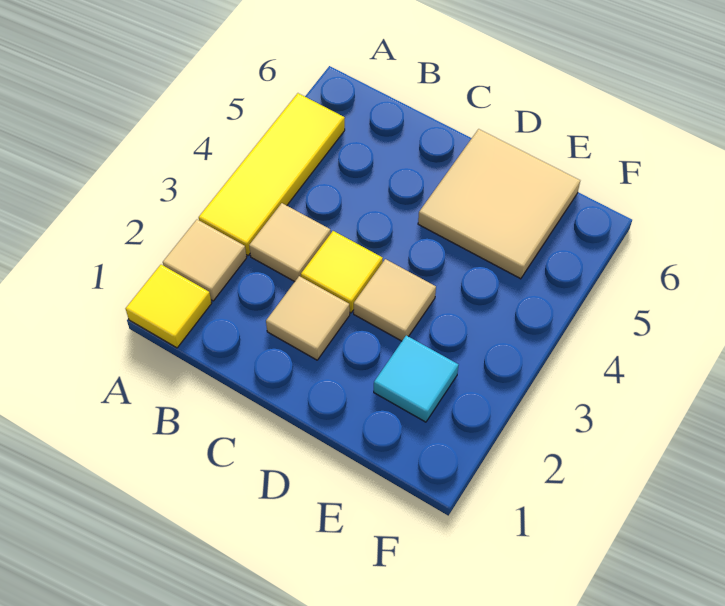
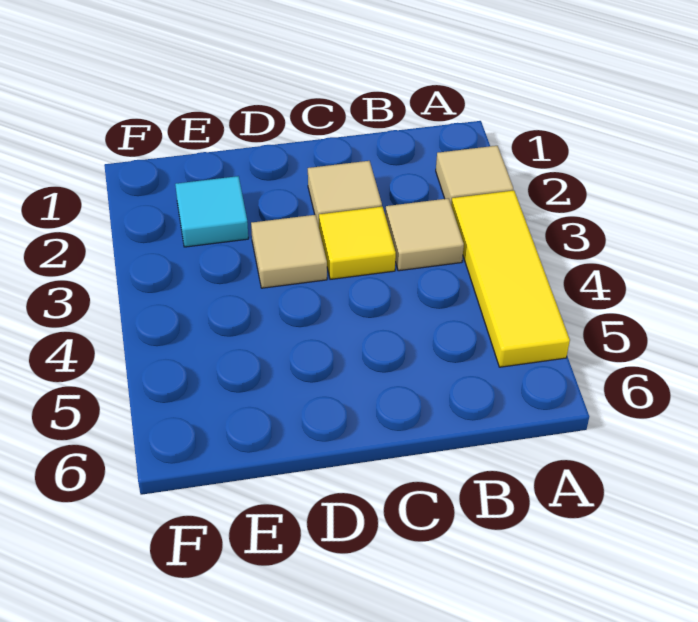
yellow tile A1 level 1 -> none
tan tile D5:E6 level 1 -> none

